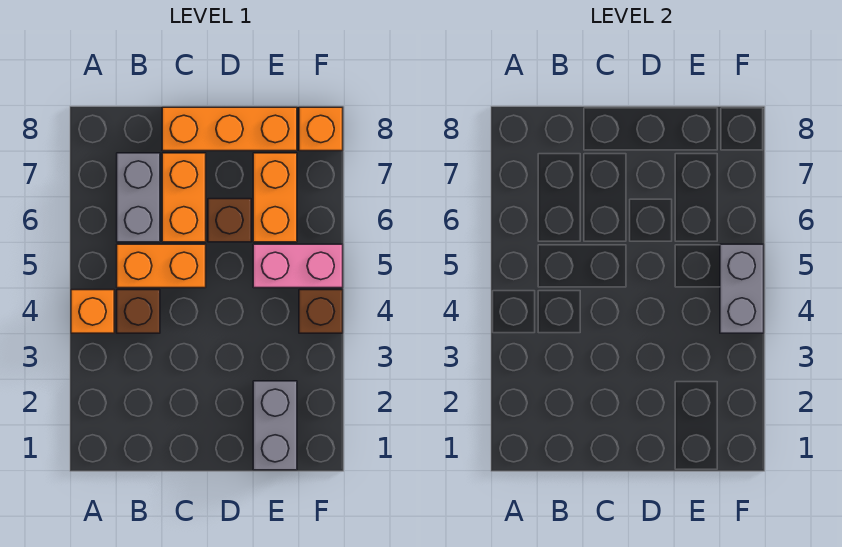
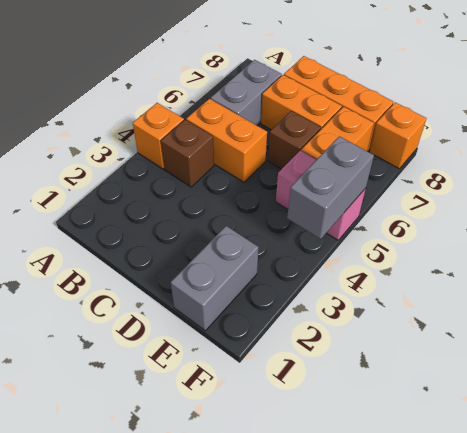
orange brick C6:C7 level 1 -> orange brick C7:D7 level 1
brown brick F4 level 1 -> none

